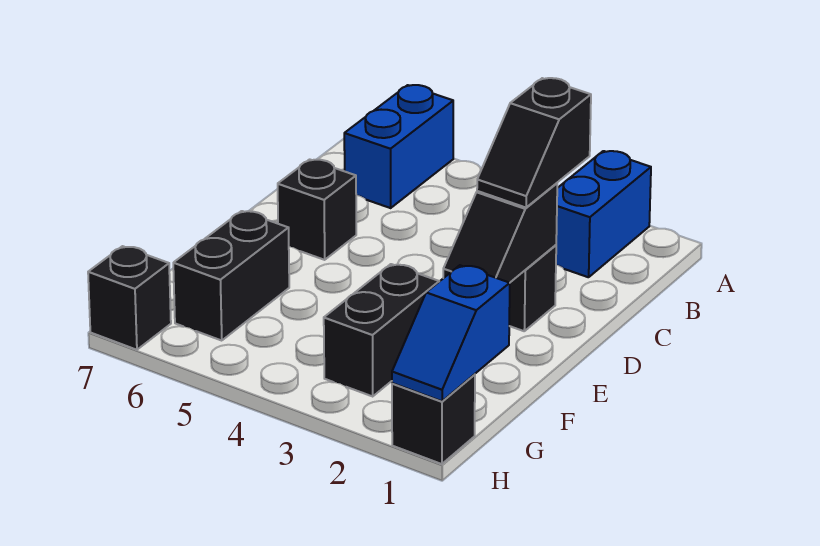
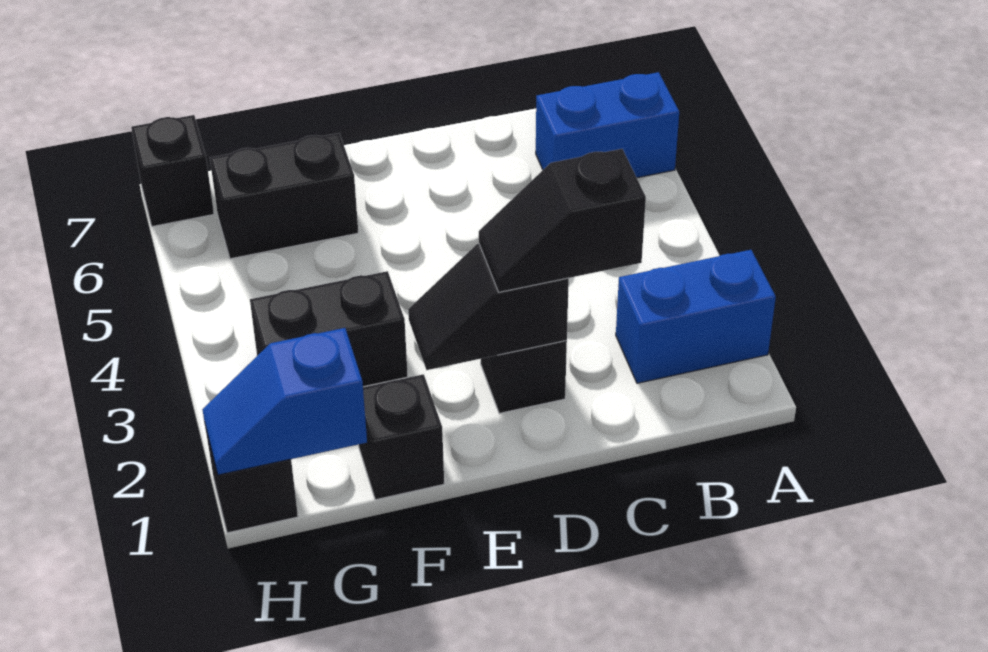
black brick D6 level 1 -> black brick F1 level 1

